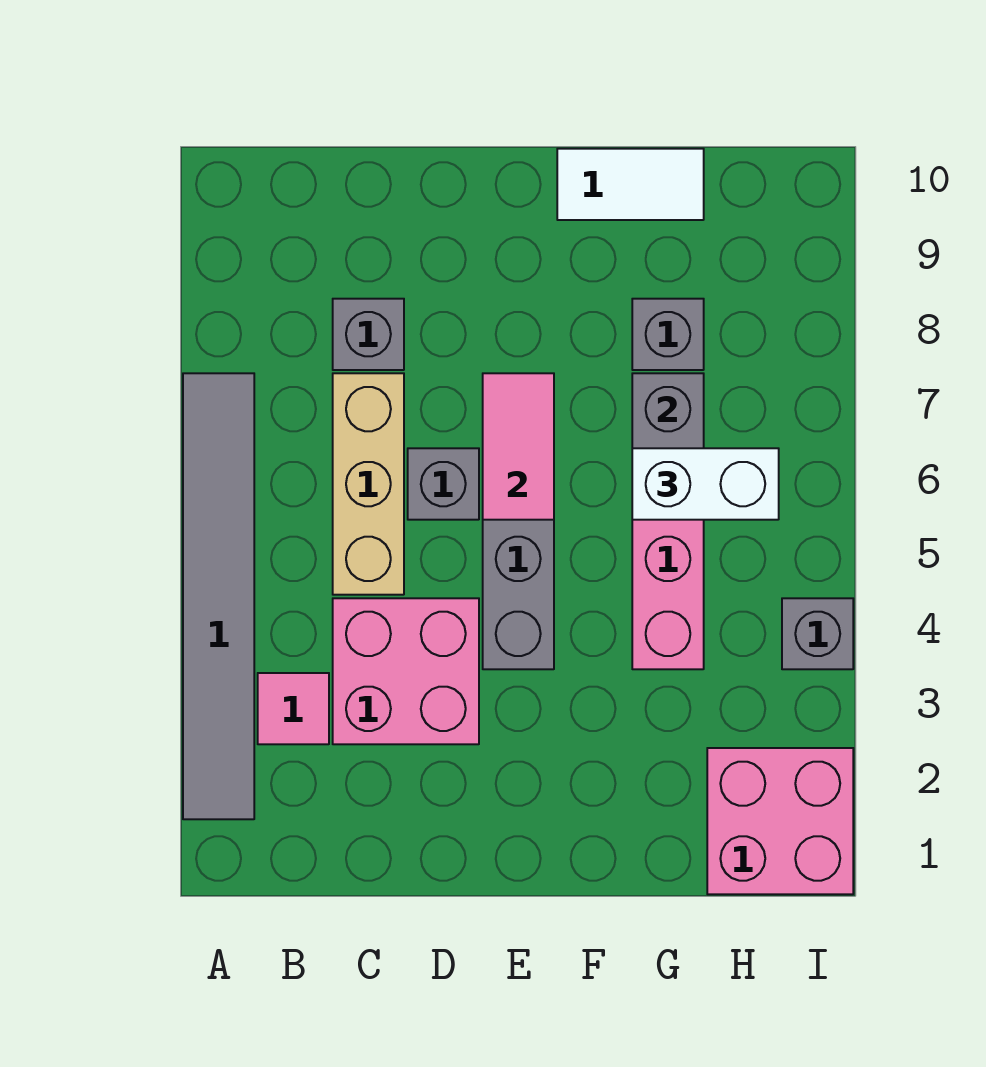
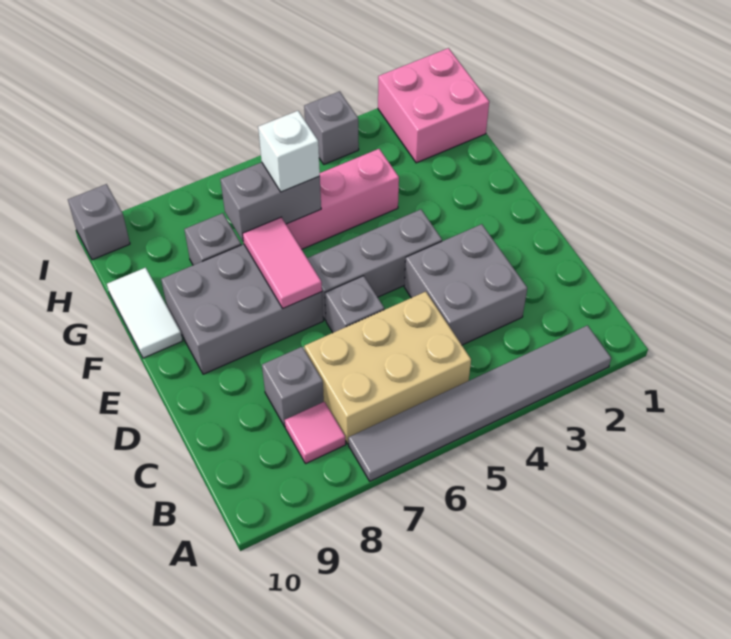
pink tile B3 level 1 -> pink tile B8 level 1
pink brick C3:D4 level 1 -> grey brick C3:D4 level 1
tan brick C5:C7 level 1 -> tan brick B5:C7 level 1
pink tile E6:E7 level 2 -> pink tile E7:F7 level 2
none -> grey brick E7:F9 level 1
white brick G6:H6 level 3 -> white brick G6 level 3
none -> grey brick I10 level 1

